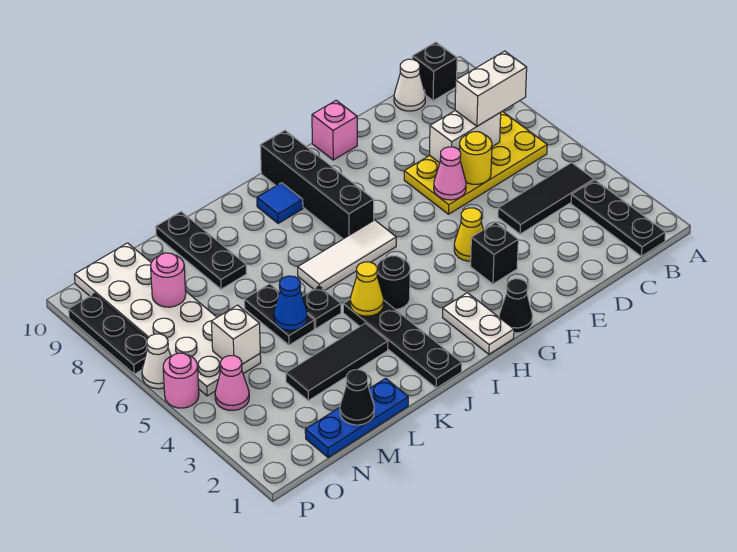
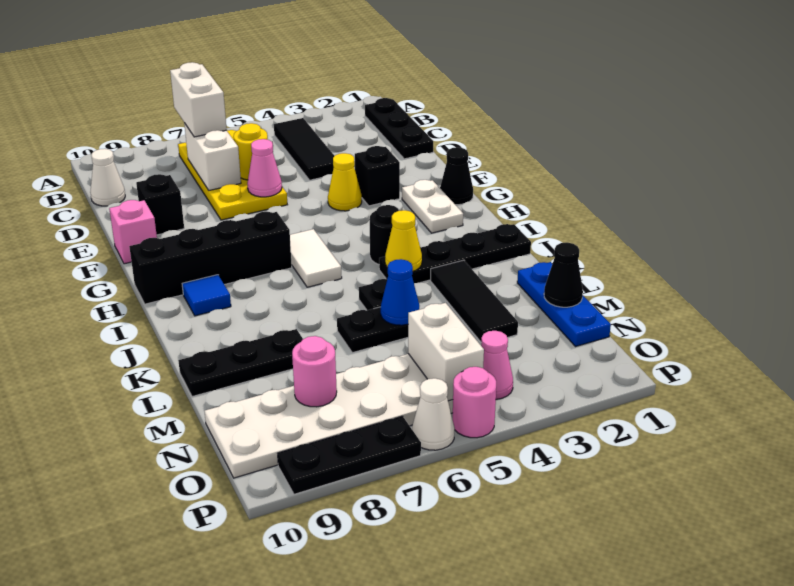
black plate B1:B3 level 1 -> black plate B1:D1 level 1
black brick B10 level 1 -> black brick E9 level 1
white plate H1:H2 level 1 -> white plate G2:H2 level 1
white tile H6:J6 level 1 -> white tile H6:I6 level 1
white brick N5 level 2 -> white brick N5:O5 level 2

